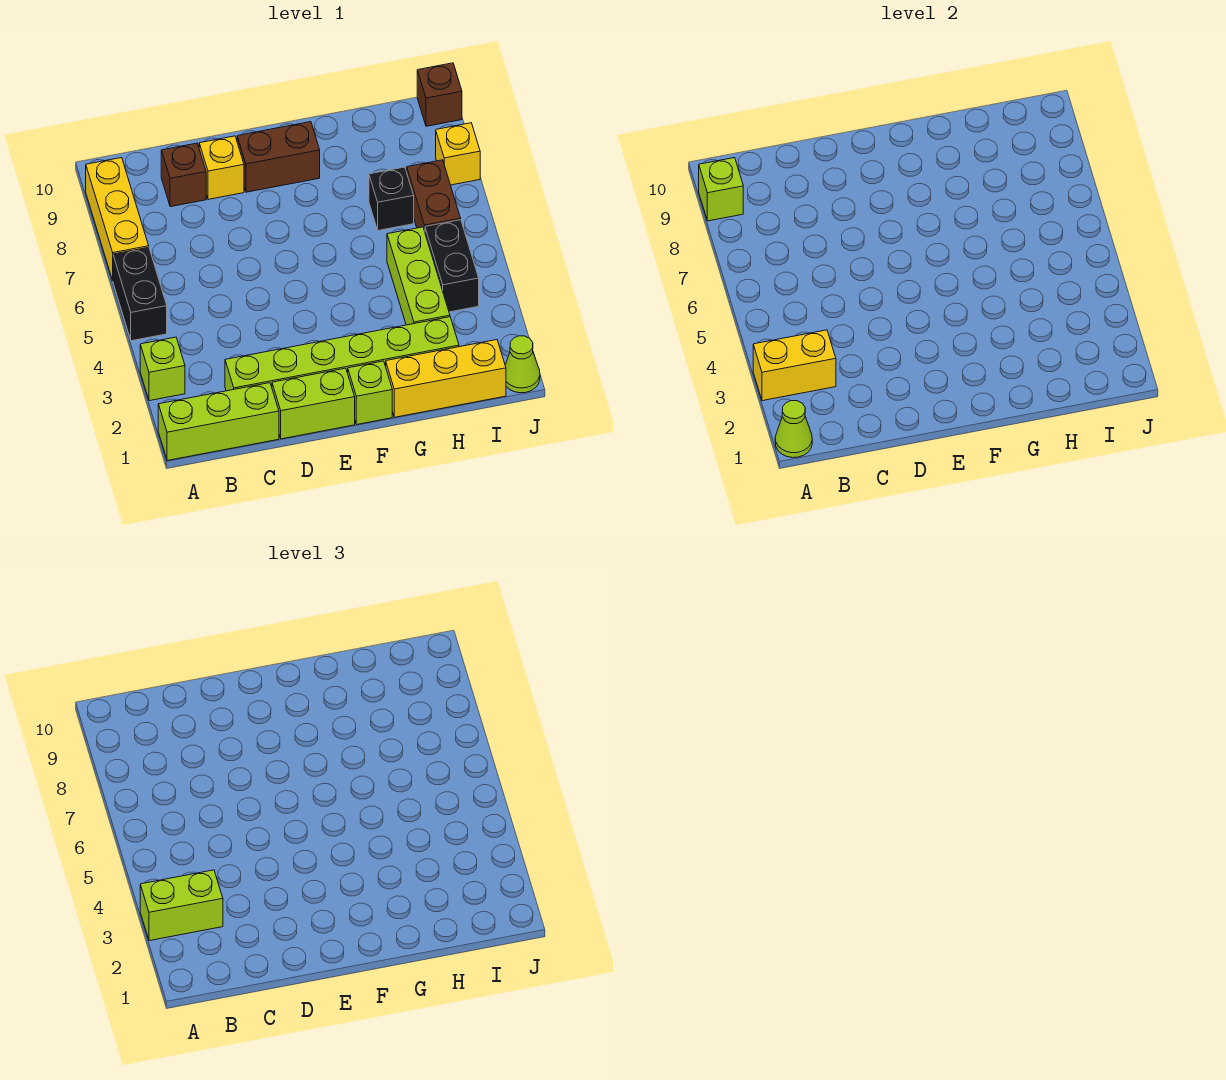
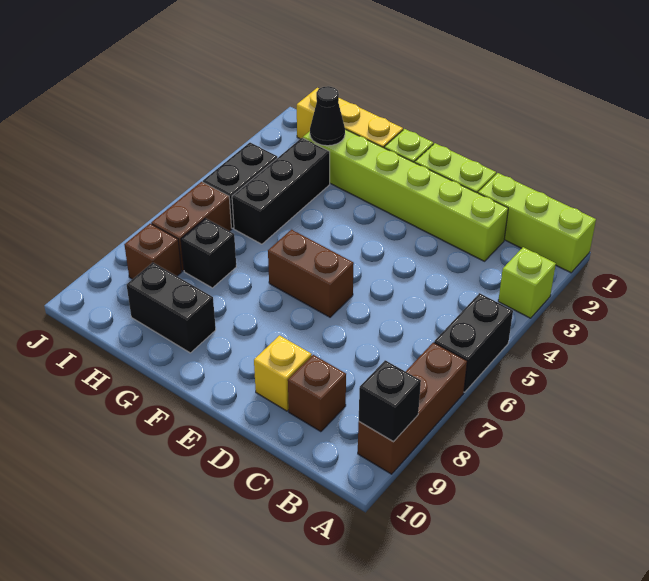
lime cone A1 level 2 -> none
yellow brick A3:B3 level 2 -> none
lime brick A3:B3 level 3 -> none
yellow brick A7:A9 level 1 -> brown brick A7:A9 level 1
lime brick A9 level 2 -> black brick A9 level 2
brown brick E9:F9 level 1 -> brown brick E6:F6 level 1
none -> black brick G9:H9 level 1
none -> black cone H2 level 2
lime brick H3:H5 level 1 -> black brick H3:H5 level 1
lime cone J1 level 1 -> none
yellow brick J8 level 1 -> none
brown brick J10 level 1 -> brown brick I8 level 1

